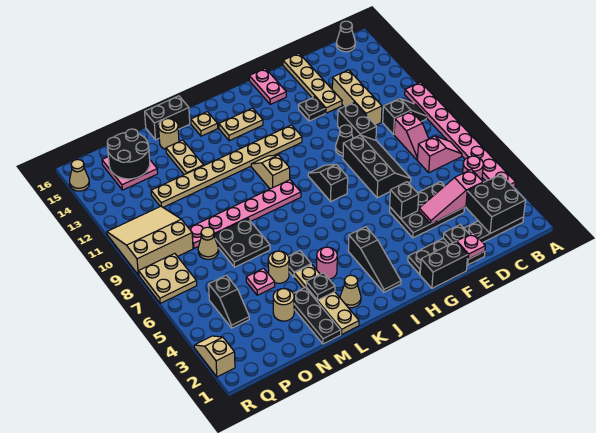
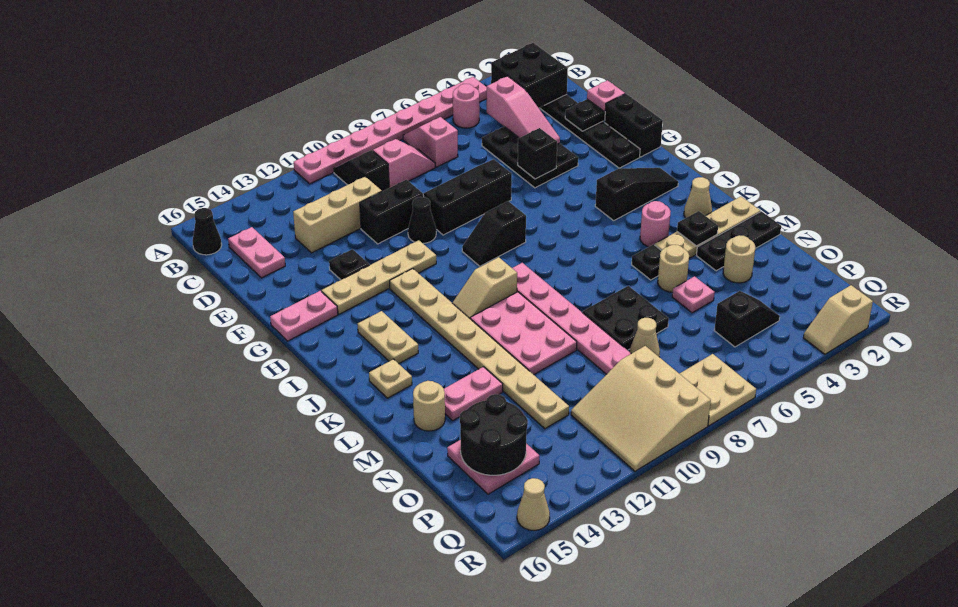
none -> pink plate C15:D15 level 1
tan plate E13:E16 level 1 -> tan plate G11:G14 level 1
none -> pink plate K10:M11 level 1
black brick L16:M16 level 1 -> none
tan plate M13:M14 level 1 -> pink plate M13:M14 level 1

